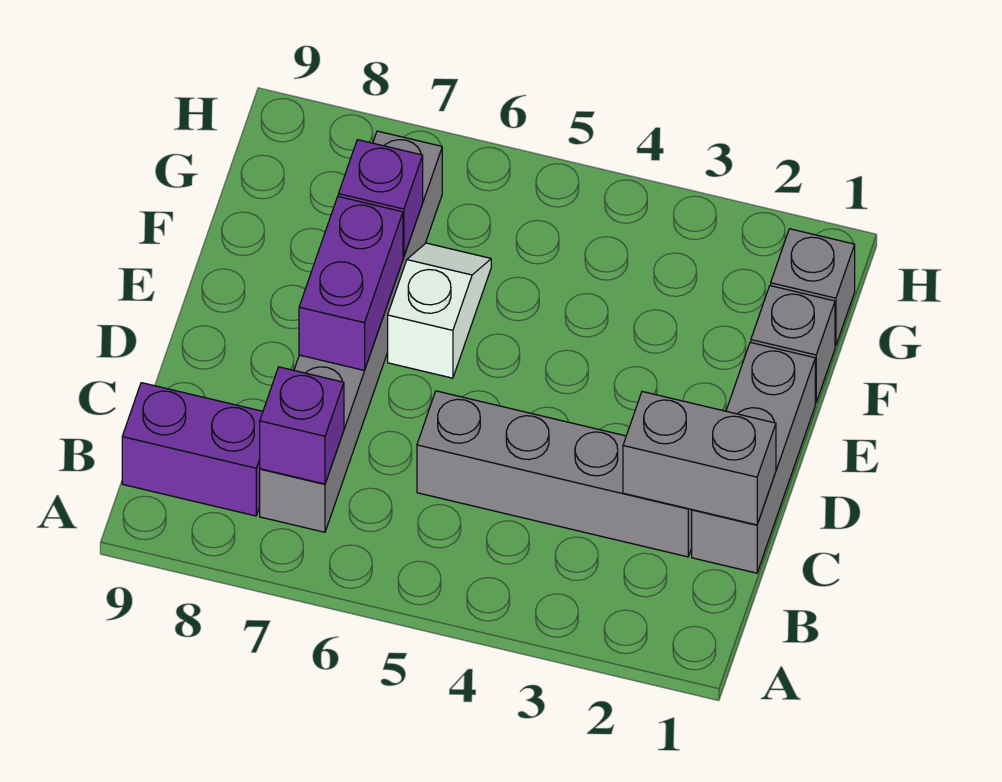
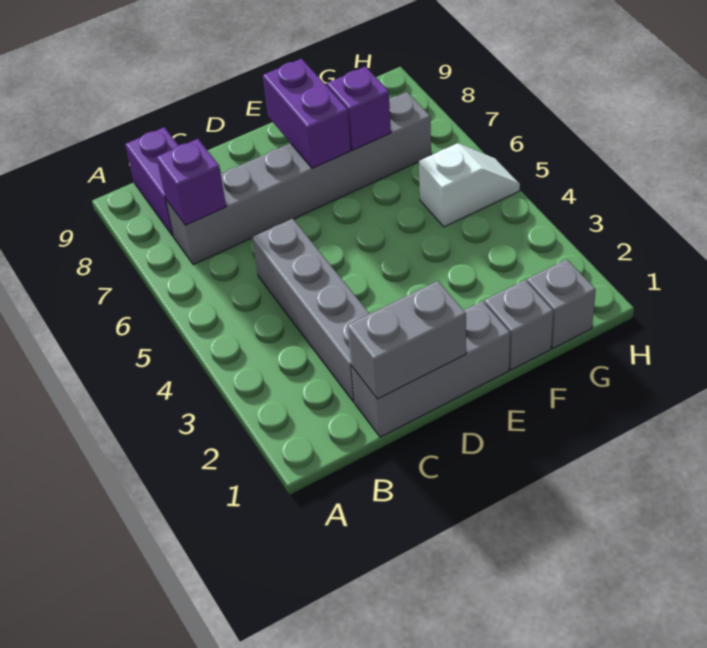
grey brick C1:C2 level 2 -> grey brick C1:D1 level 2
purple brick D7:E7 level 2 -> purple brick E7:E8 level 2
white slope E6:F6 level 1 top E -> white slope G5:H5 level 1 top G

